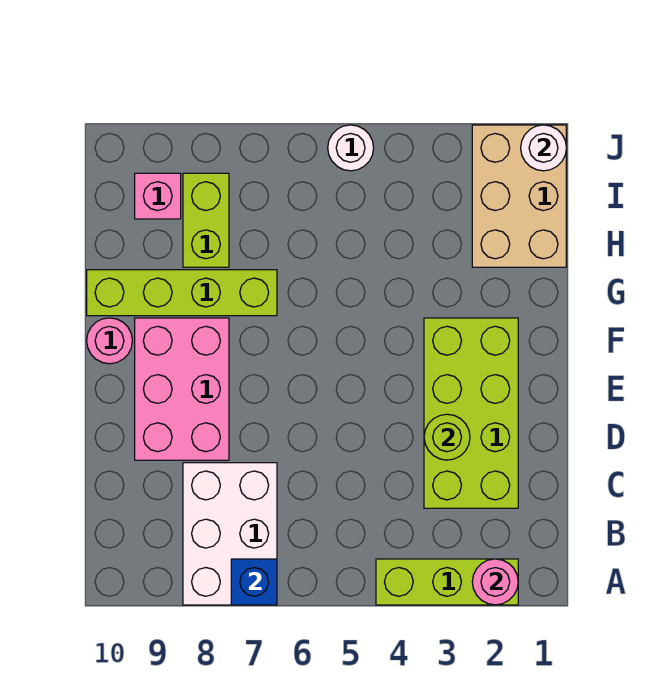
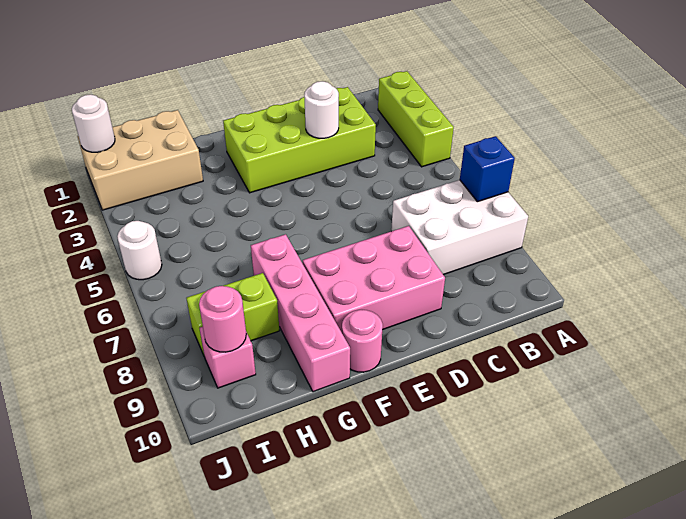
pink round brick A2 level 2 -> pink round brick I9 level 2
lime round brick D3 level 2 -> white round brick D3 level 2
lime brick G7:G10 level 1 -> pink brick G7:G10 level 1

